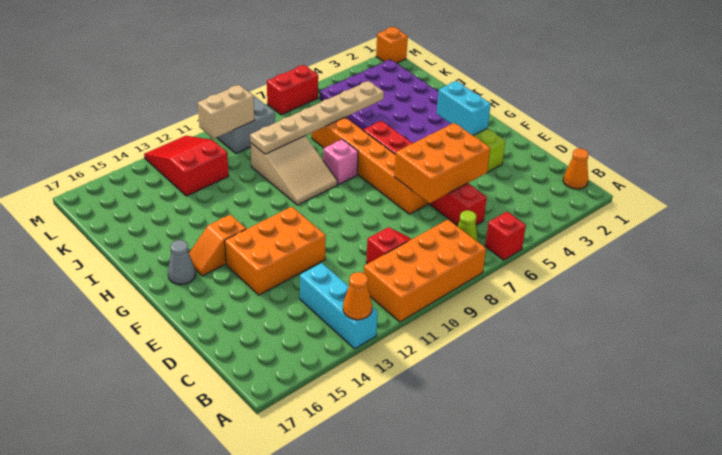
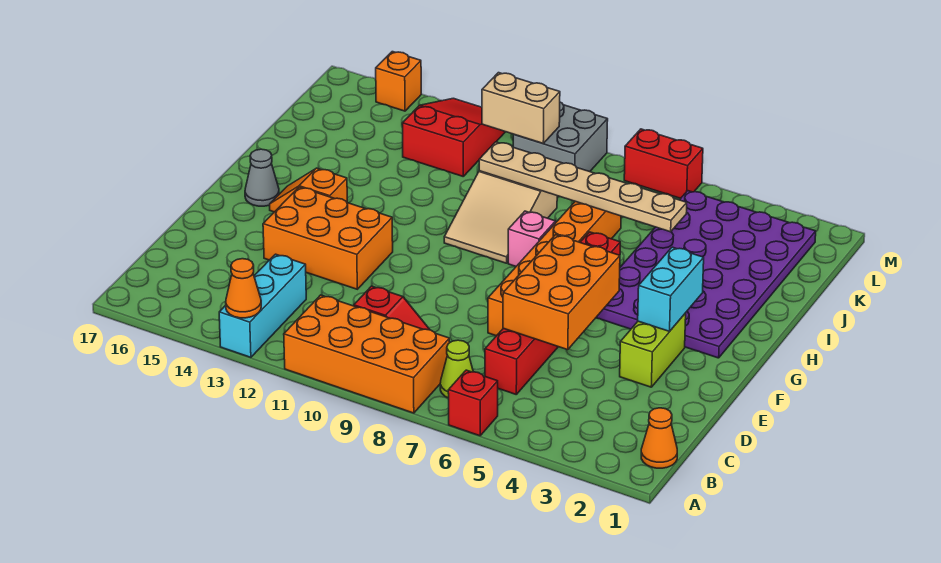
orange brick D5:E7 level 2 -> orange brick D5:F6 level 2
orange brick M1 level 1 -> orange brick M15 level 1

